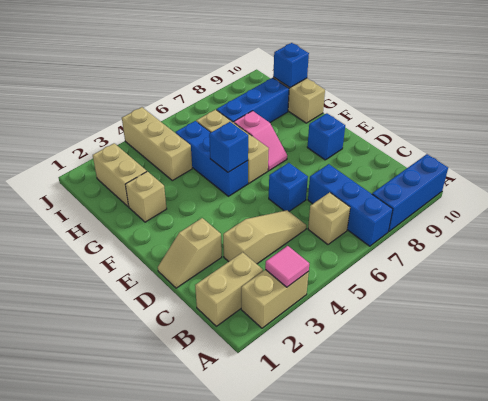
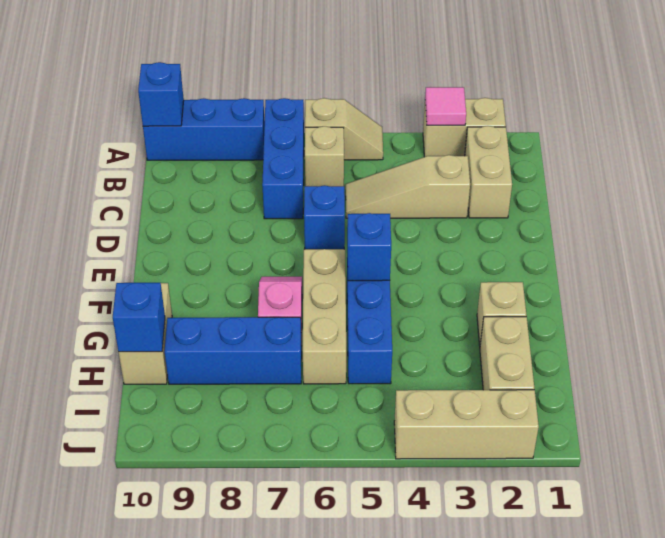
tan brick B1:B2 level 1 -> tan brick B2:C2 level 1
tan slope D1:D2 level 1 top 2 -> tan slope A5:A6 level 1 top 6
blue brick E9 level 1 -> blue brick A10 level 2
tan brick H4:J4 level 1 -> tan brick J2:J4 level 1

